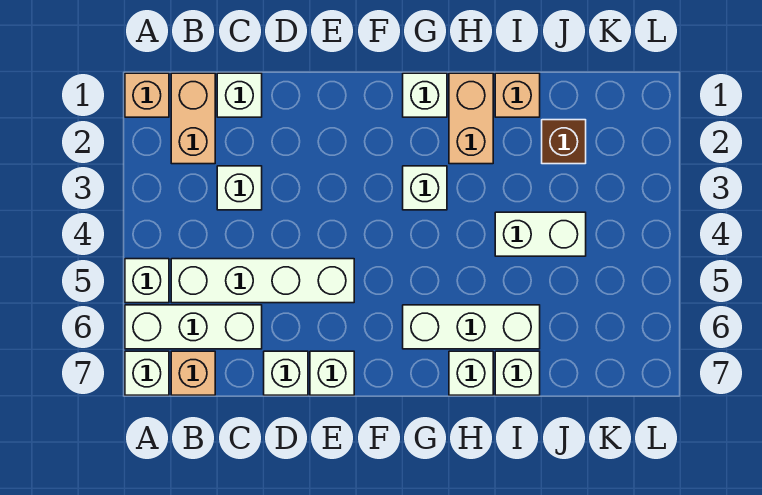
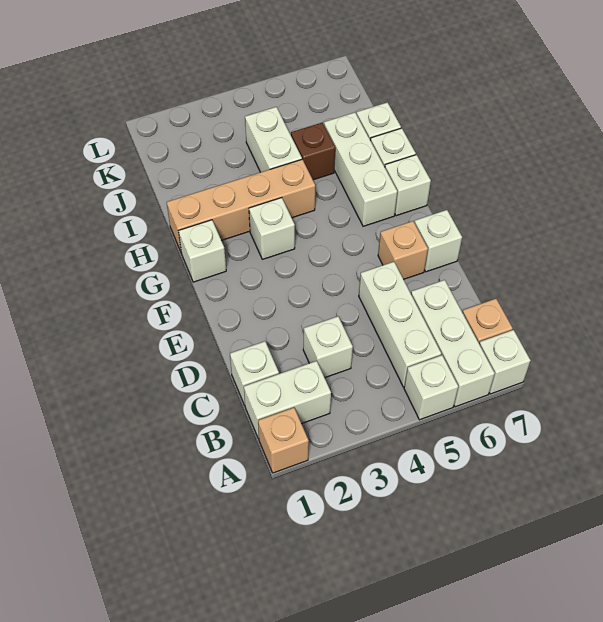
tan brick B1:B2 level 1 -> white brick B1:B2 level 1
white brick B5:E5 level 1 -> white brick B5:D5 level 1
white brick D7 level 1 -> white brick G7 level 1
tan brick H1:H2 level 1 -> tan brick H1:H4 level 1
tan brick I1 level 1 -> tan brick E6 level 1
brown brick J2 level 1 -> brown brick I5 level 1

